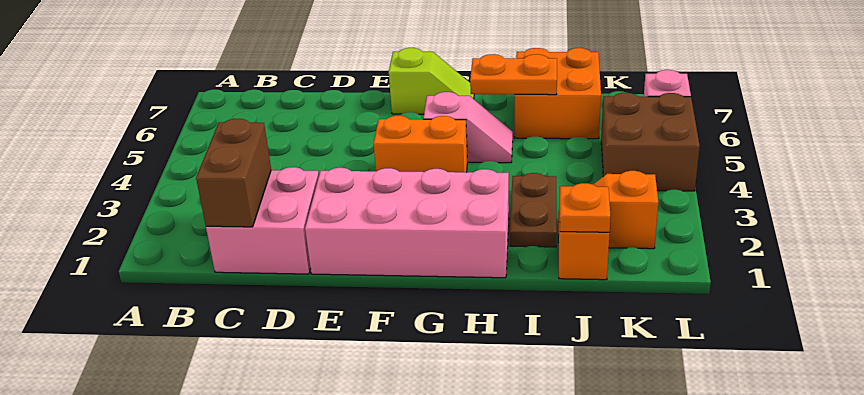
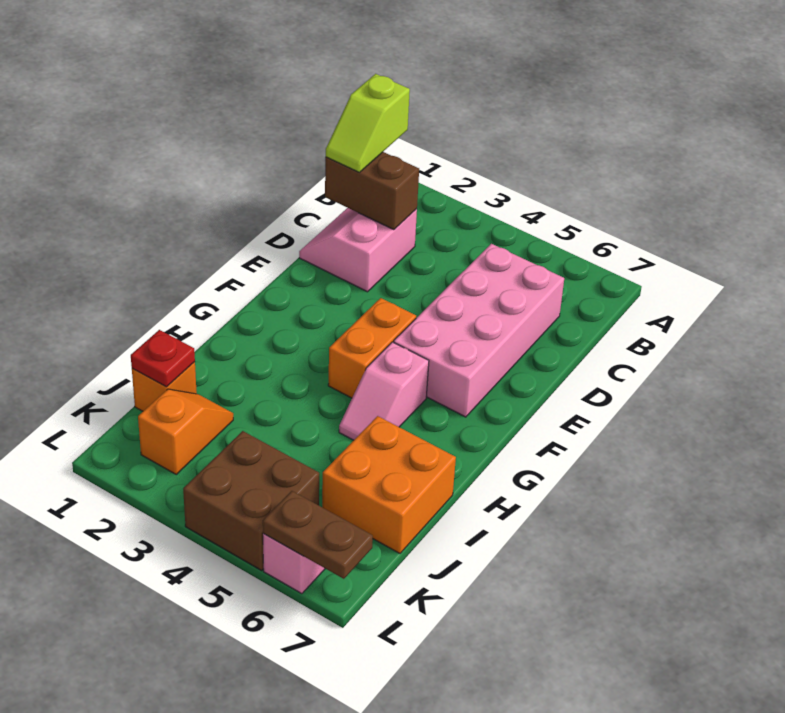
pink brick C1:D2 level 1 -> pink slope C1:D2 level 1 top 2
pink brick E1:H2 level 1 -> pink brick C5:F6 level 1
lime slope F7:G7 level 1 top F -> lime slope B1:C1 level 3 top B
orange plate H6:I6 level 2 -> none
brown plate I2:I3 level 1 -> brown plate L6:L7 level 2
orange plate J1 level 2 -> red plate J1 level 2

